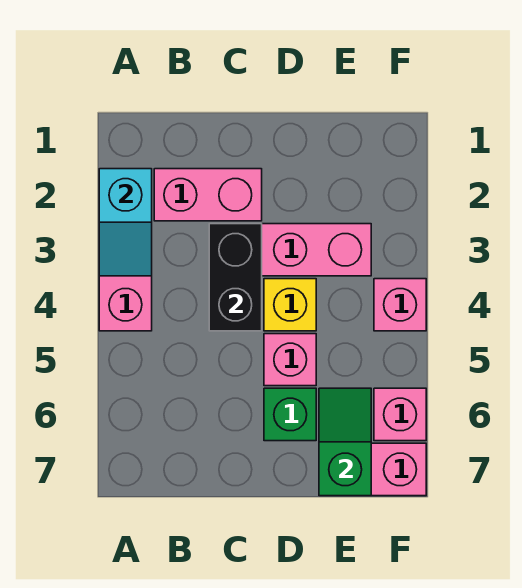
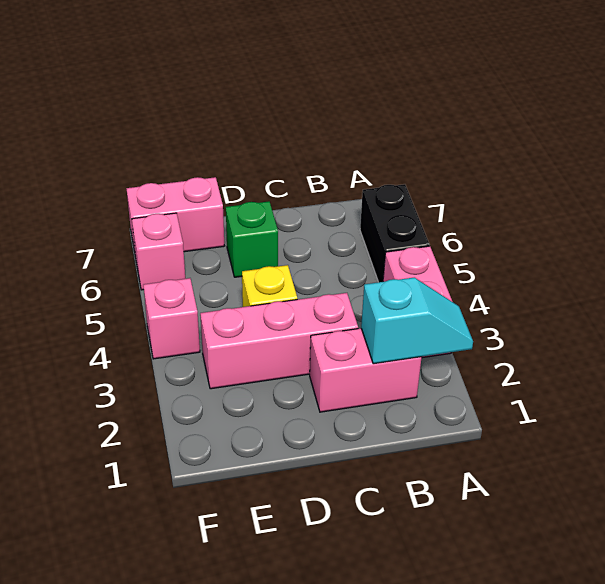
cyan slope A2:A3 level 2 top 2 -> cyan slope A2:B2 level 2 top B
black brick C3:C4 level 2 -> black brick A5:A6 level 1
pink brick D5 level 1 -> none
green slope E6:E7 level 2 top 7 -> none

